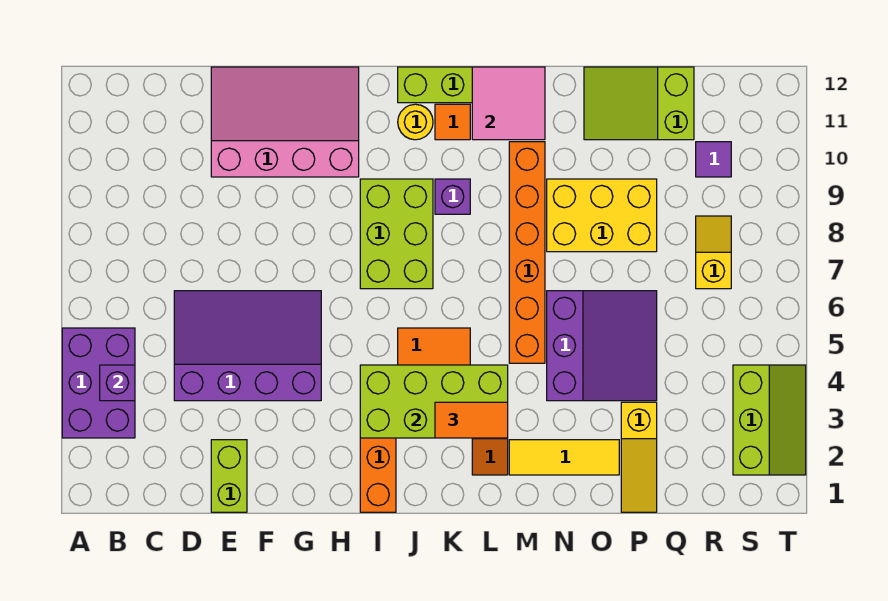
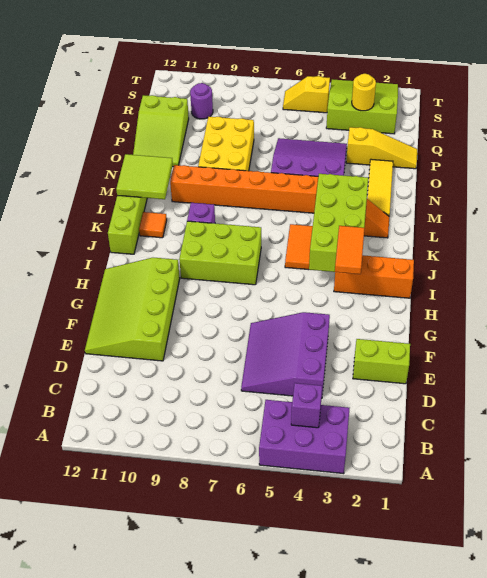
purple slope D4:G6 level 1 top 4 -> purple slope D4:F6 level 1 top 4
pink slope E10:H12 level 1 top 10 -> lime slope E10:H12 level 1 top 10
yellow round brick J11 level 1 -> yellow round brick R3 level 2
orange tile K3:L3 level 3 -> orange tile H3:I3 level 3
pink tile L11:M12 level 2 -> lime tile L11:M12 level 2
yellow slope R7:R8 level 1 top 7 -> yellow slope S5:S6 level 1 top 5
purple tile R10 level 1 -> purple round brick R10 level 1
lime slope S2:T4 level 1 top S -> lime slope R2:T4 level 1 top R

